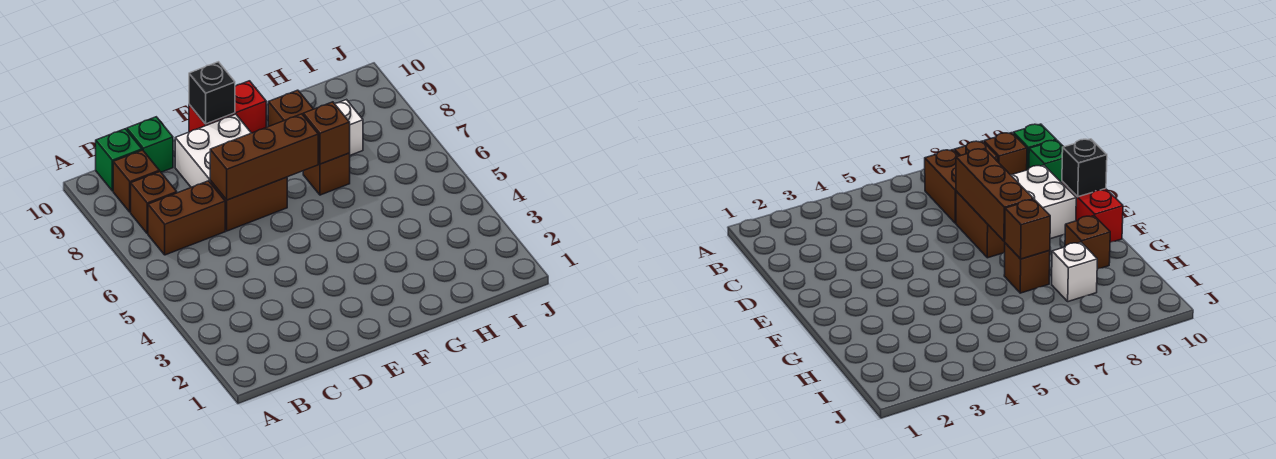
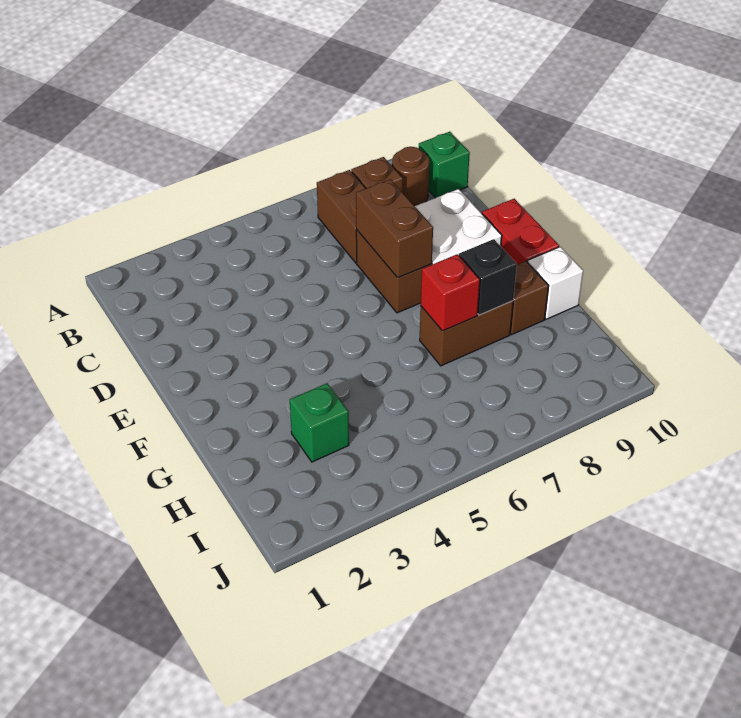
brown brick B9 level 1 -> brown round brick B9 level 1
green brick C10 level 1 -> green brick H3 level 1
brown brick D7:F7 level 2 -> brown brick D7:E7 level 2
black brick E10 level 2 -> black brick G8 level 2
brown brick G7 level 1 -> brown brick G7:G8 level 1
brown brick G7 level 2 -> red brick G7 level 2
white brick H8 level 1 -> white brick G10 level 1

